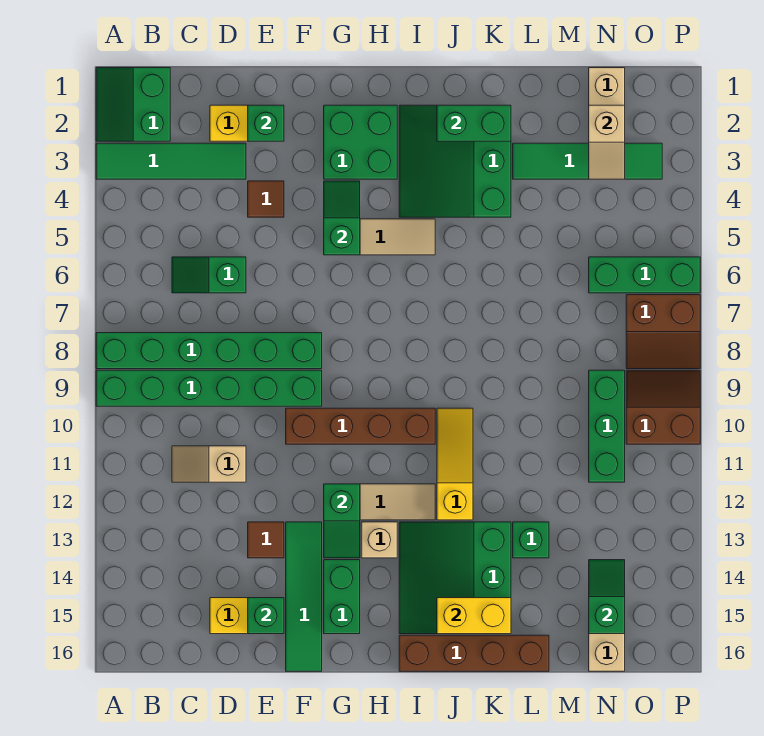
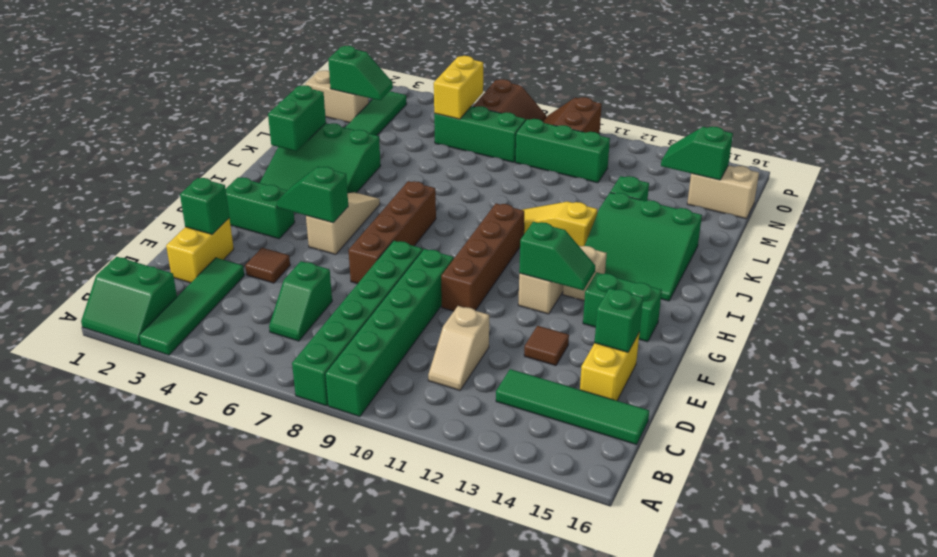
green tile F13:F16 level 1 -> green tile C13:C16 level 1
green brick G2:H3 level 1 -> green brick G2:G3 level 1
brown brick I16:L16 level 1 -> brown brick F7:I7 level 1
yellow brick J15:K15 level 2 -> yellow brick N6:O6 level 2
tan slope N2:N3 level 2 top 2 -> green slope N2:N3 level 2 top 2
green brick N6:P6 level 1 -> green brick N6:N8 level 1

